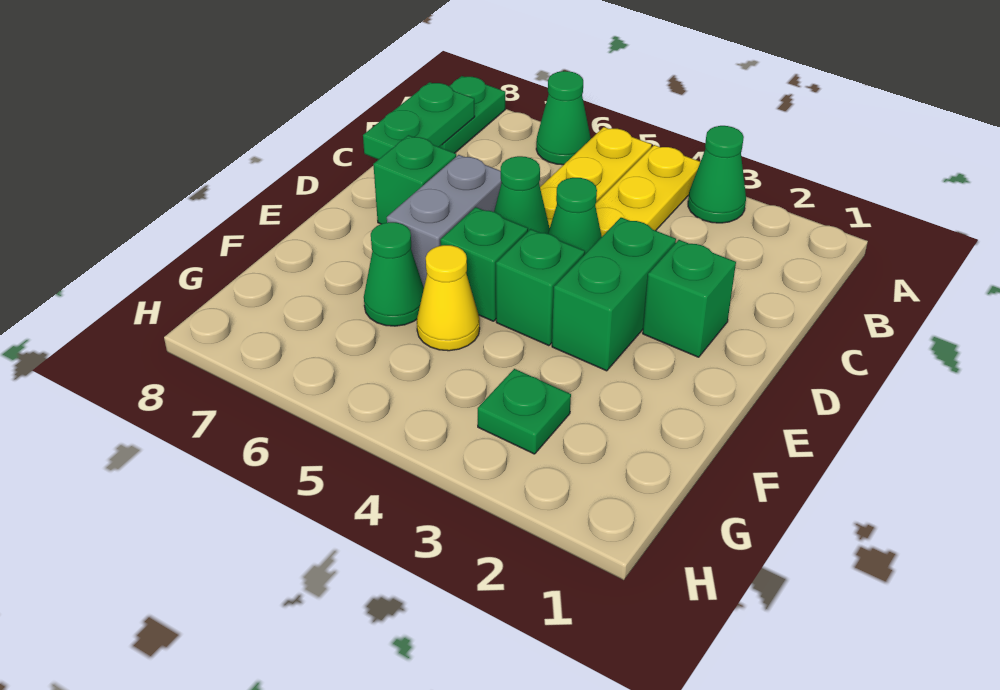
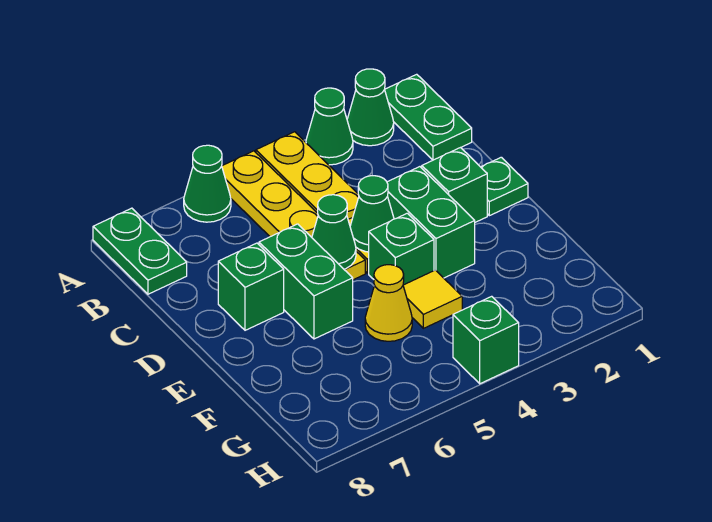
green plate B8:C8 level 2 -> green plate A1:B1 level 1
grey brick D6:E6 level 1 -> green brick D6:E6 level 1
green brick E5 level 1 -> green brick H4 level 1
none -> yellow tile F4 level 1
green cone F6 level 1 -> green cone A2 level 1
green plate G3 level 1 -> green plate D1 level 1

